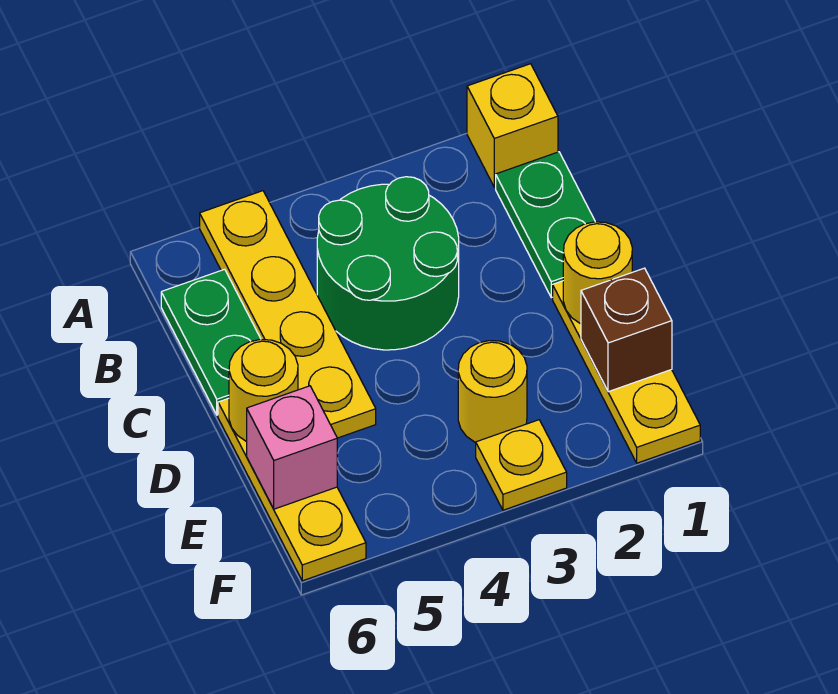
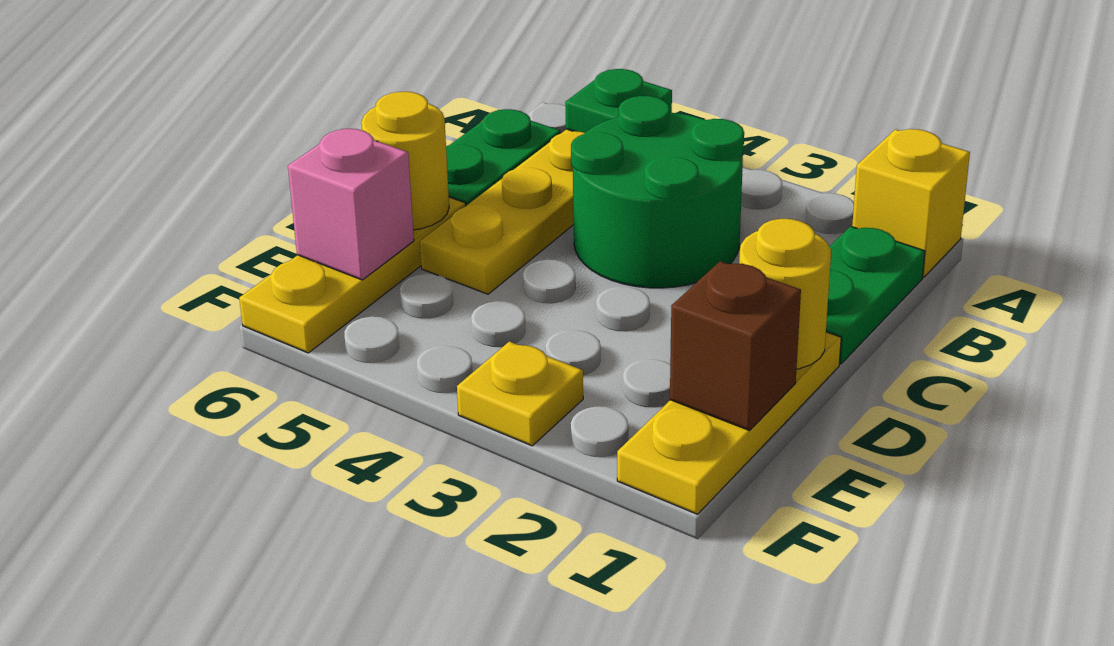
none -> green plate A5 level 2
yellow round brick E3 level 1 -> none

